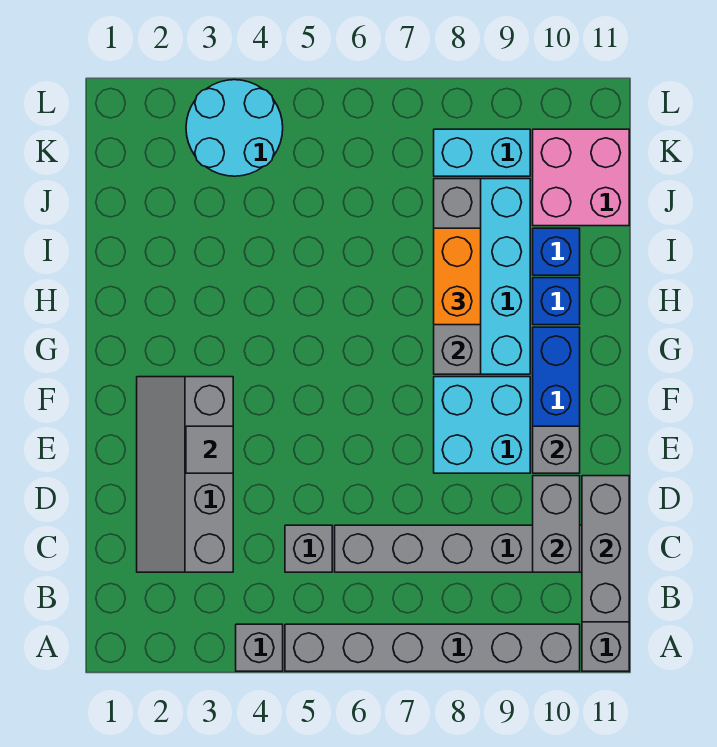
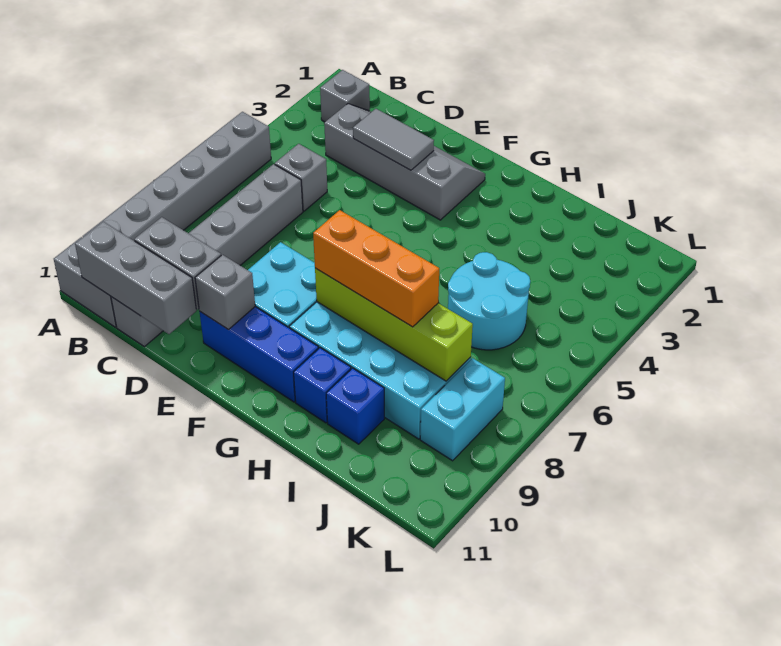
grey brick A4 level 1 -> grey brick B2 level 1
grey tile E3 level 2 -> grey tile D3:E3 level 2
grey brick G8:J8 level 2 -> lime brick G8:J8 level 2
orange brick H8:I8 level 3 -> orange brick G8:I8 level 3
pink brick J10:K11 level 1 -> none
cyan round brick K3:L4 level 1 -> cyan round brick I5:J6 level 1

